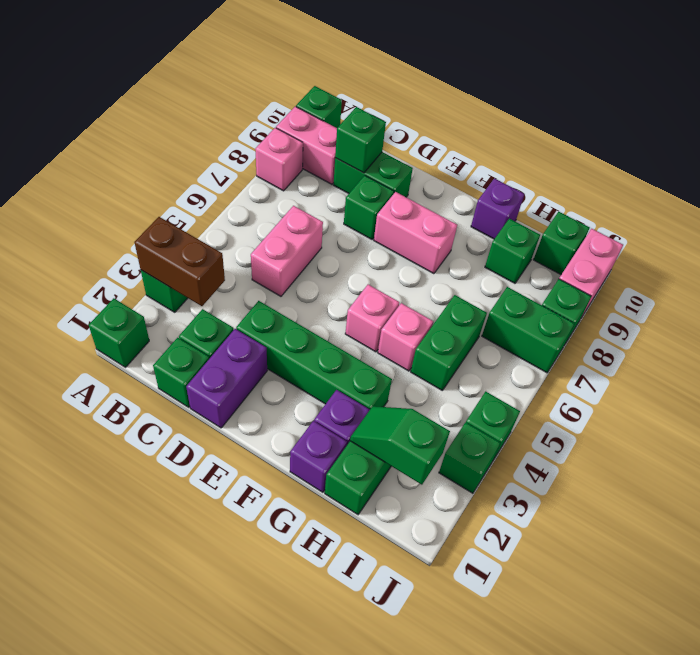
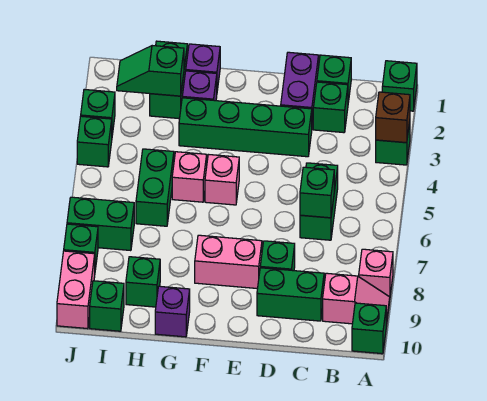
brown brick A3:B3 level 2 -> brown brick A3 level 2
pink brick A9:B9 level 1 -> pink slope A9:B9 level 1 top B
pink brick C5:C6 level 1 -> green brick C5:C6 level 1
green brick C9 level 2 -> green brick C6 level 2
green slope H2:I2 level 2 top I -> green slope H2:I2 level 2 top H

